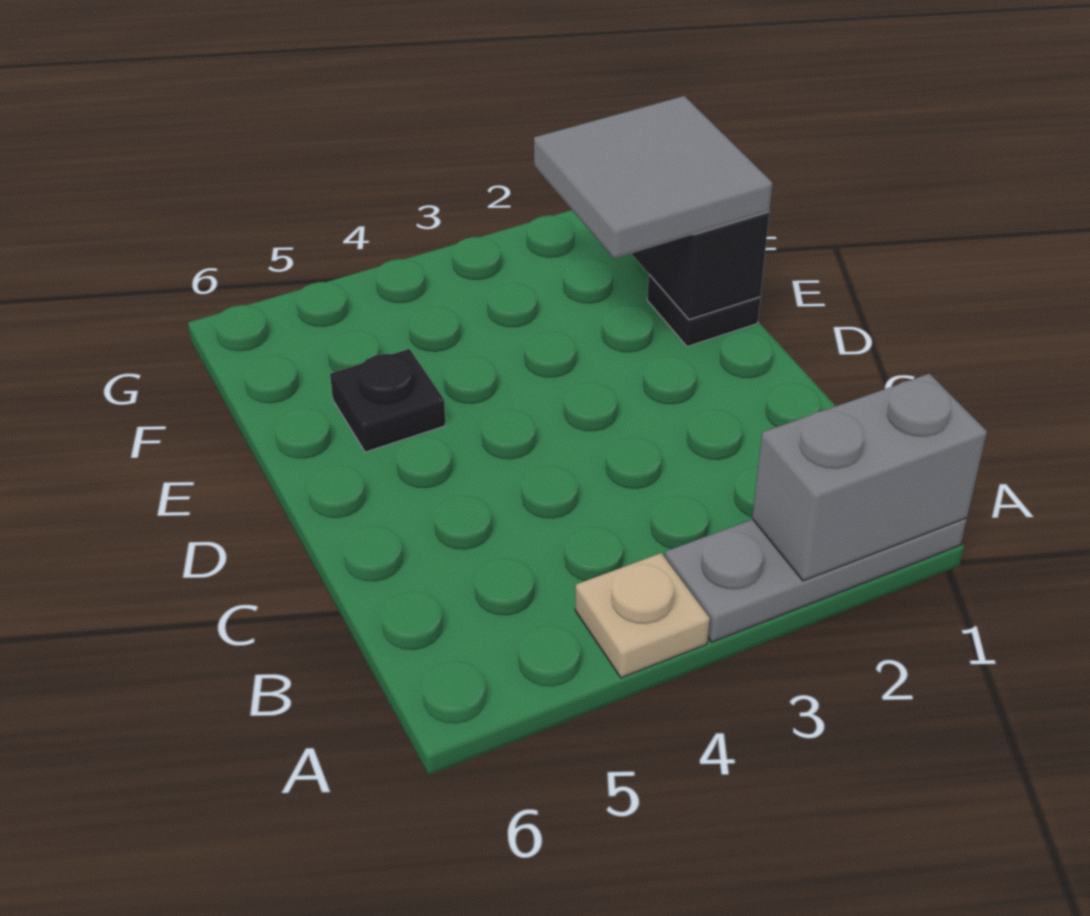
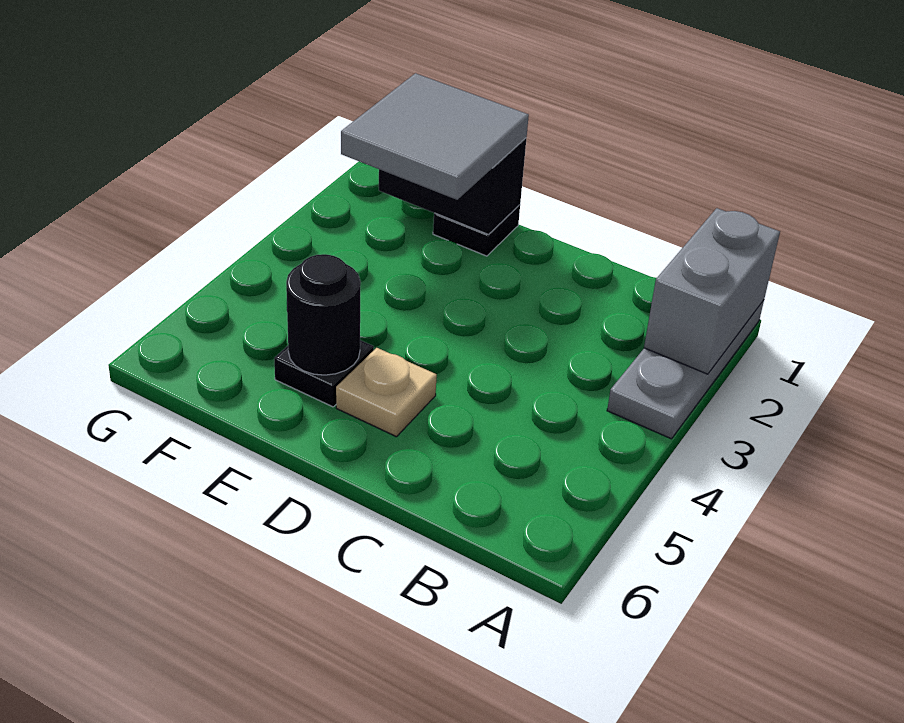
tan plate A4 level 1 -> tan plate D5 level 1
none -> black round brick E5 level 2

